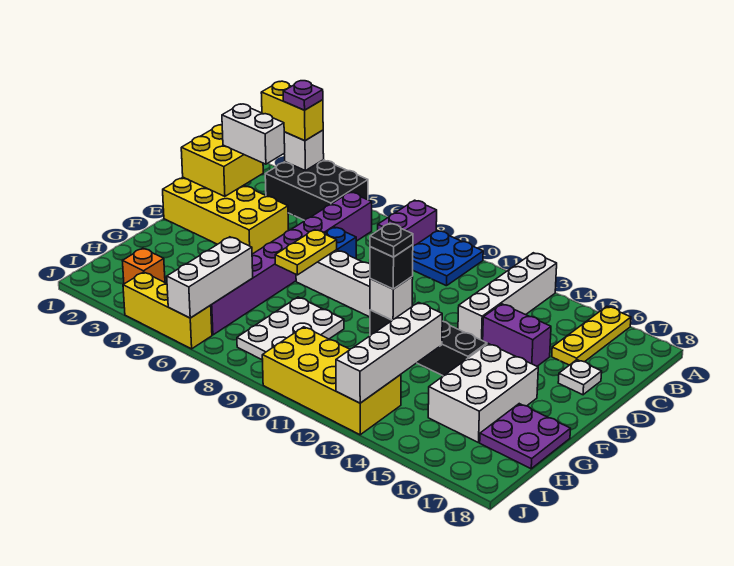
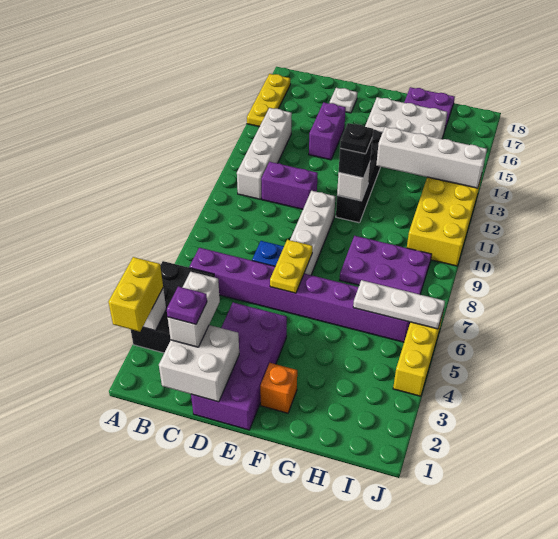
purple plate A3 level 4 -> purple plate C2 level 4
purple brick A8:B8 level 1 -> purple brick C11:D11 level 1
blue plate A9:B10 level 1 -> none
white brick A13:D13 level 1 -> white brick B11:B14 level 1
yellow plate A16:C16 level 1 -> yellow plate A15:A17 level 1
yellow brick C1:D2 level 2 -> white brick C1:D2 level 2
yellow brick D1:E4 level 1 -> purple brick D1:E4 level 1
yellow plate E7:F7 level 2 -> yellow plate E6:E7 level 2
white plate G8:I9 level 1 -> purple plate G8:I9 level 1
white brick H6:J6 level 2 -> white plate H6:J6 level 2
orange brick I3 level 1 -> orange brick F2 level 1

